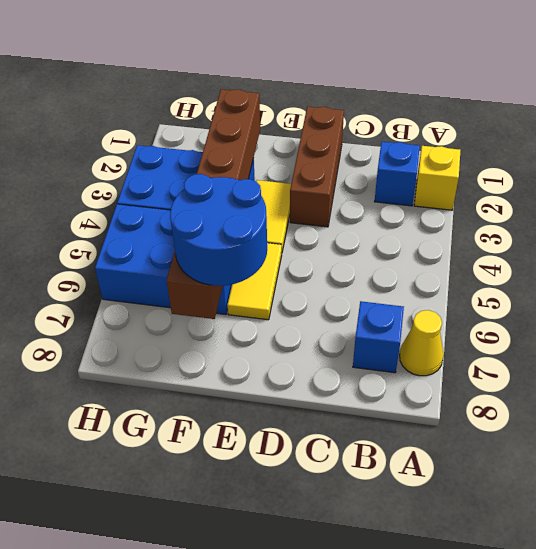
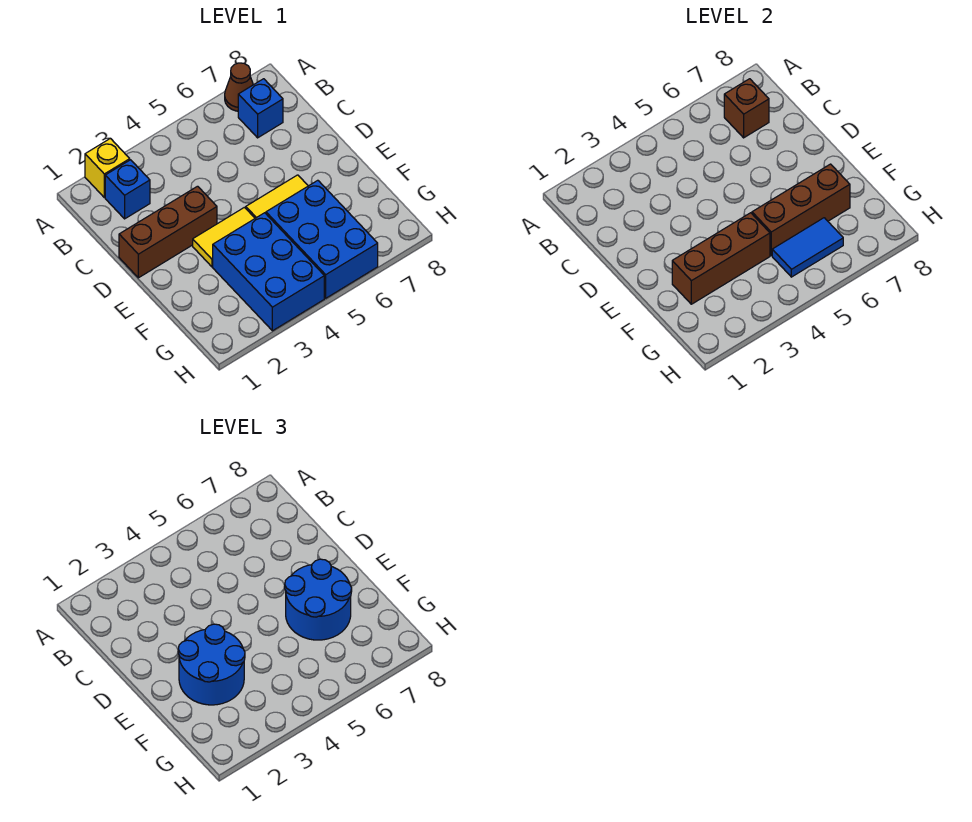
yellow cone A7 level 1 -> brown cone A7 level 1
none -> brown brick B7 level 2
none -> blue round brick E2:F3 level 3
none -> blue tile G5:G6 level 2

